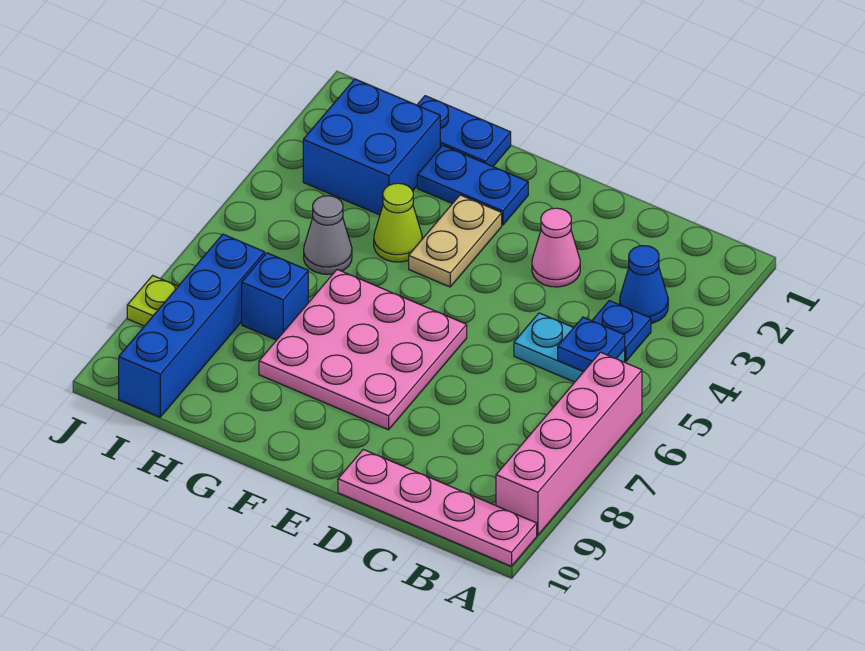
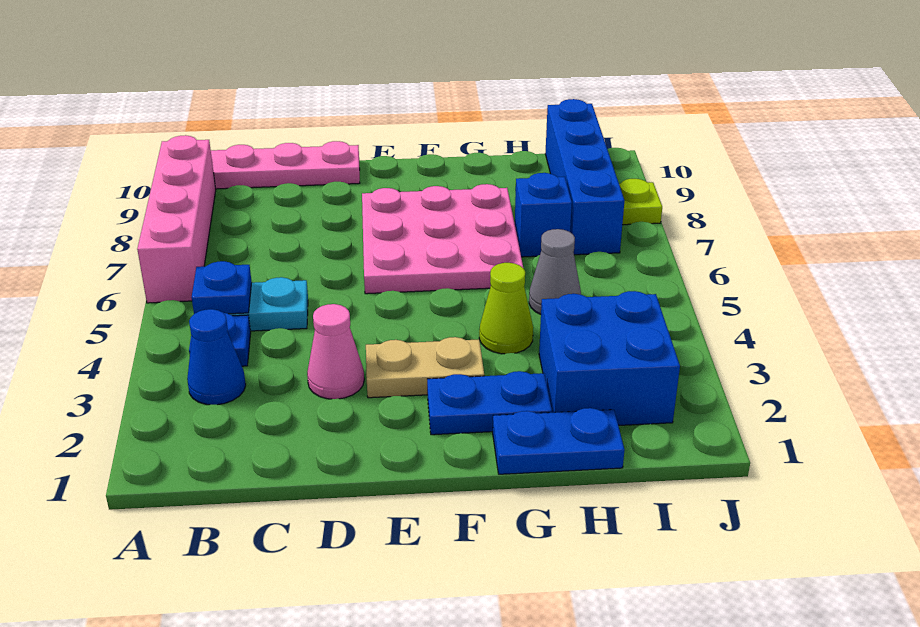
tan plate F3:F4 level 1 -> tan plate E3:F3 level 1

